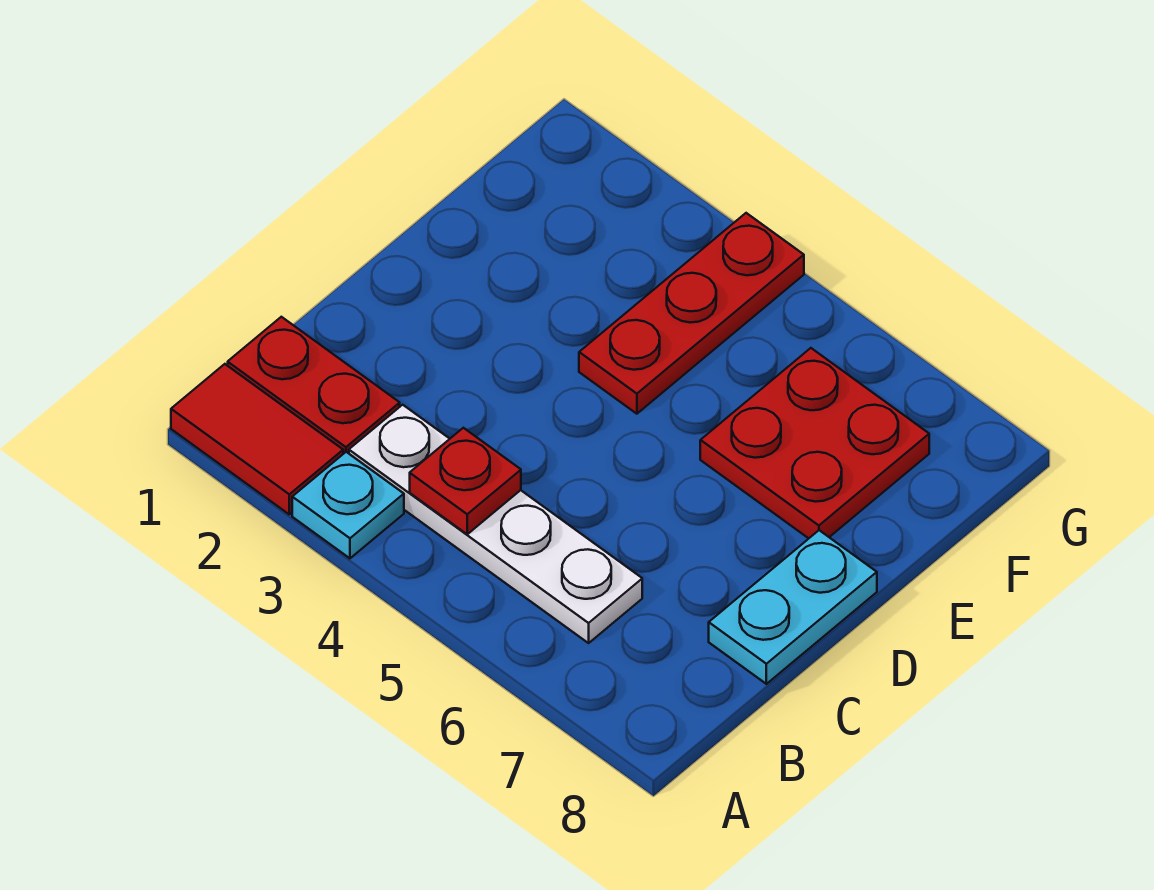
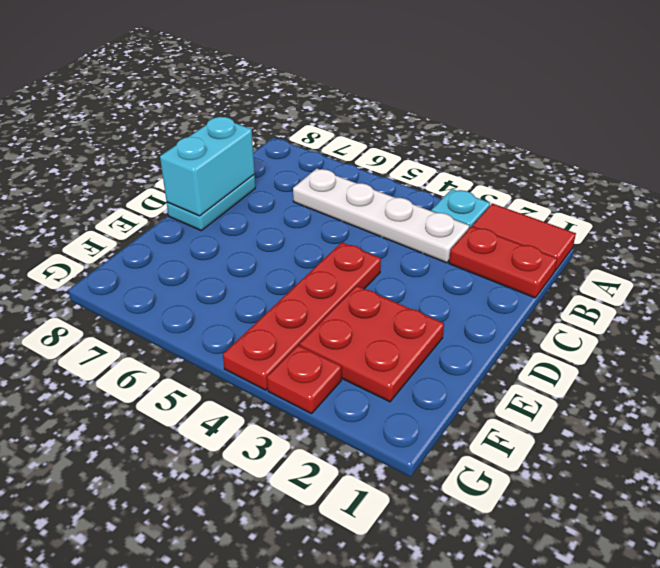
red plate B4 level 2 -> red plate G3 level 1
none -> cyan brick C8:D8 level 2
red plate E4:G4 level 1 -> red plate D4:G4 level 1
red plate E6:F7 level 1 -> red plate E2:F3 level 1

